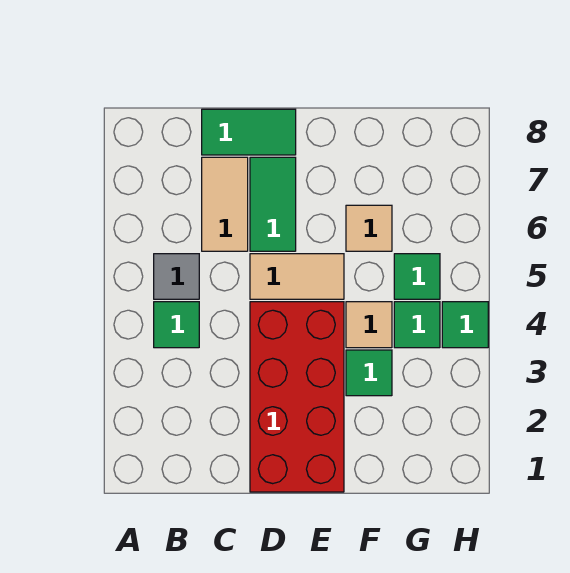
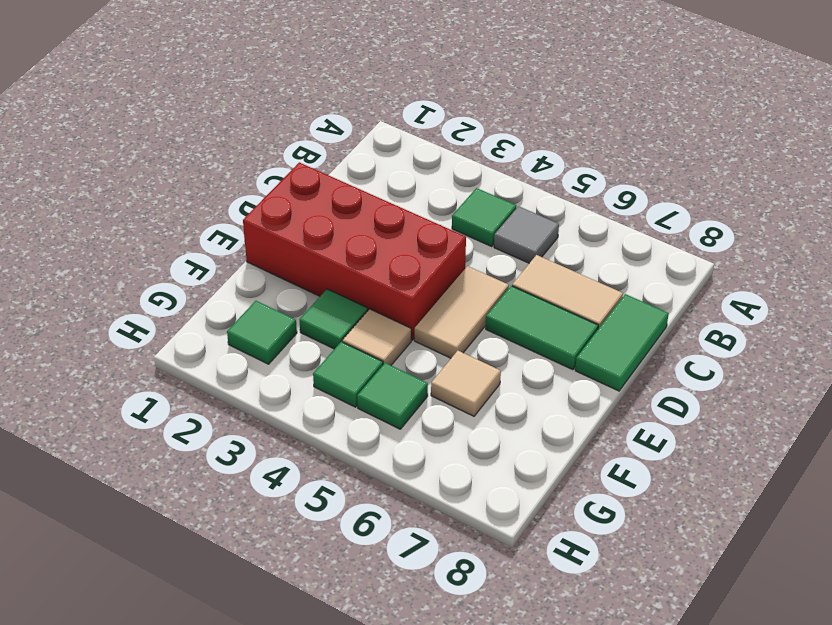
green tile H4 level 1 -> green tile G2 level 1

